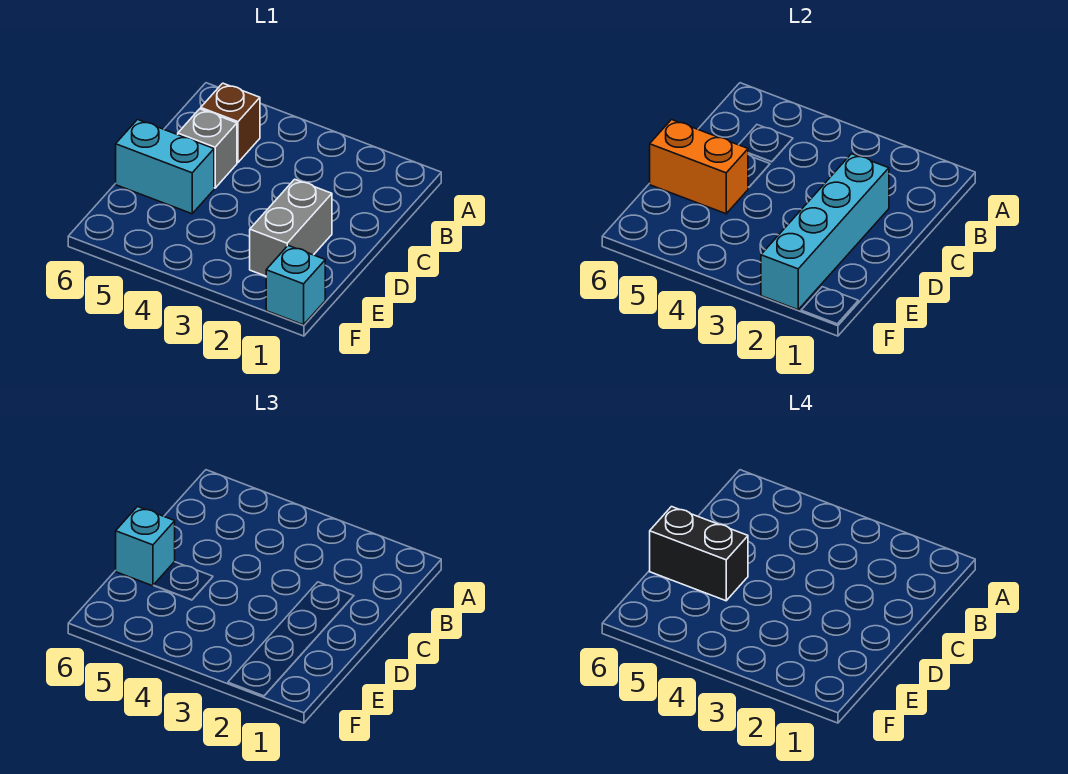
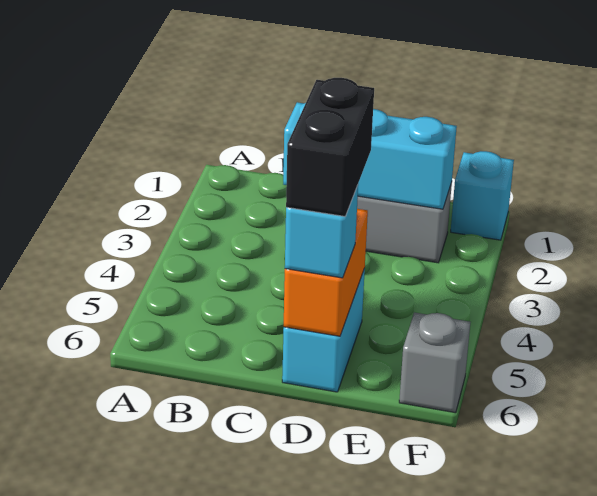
brown brick B5 level 1 -> none
cyan brick C2:F2 level 2 -> cyan brick C2:E2 level 2
grey brick C5 level 1 -> grey brick F6 level 1

